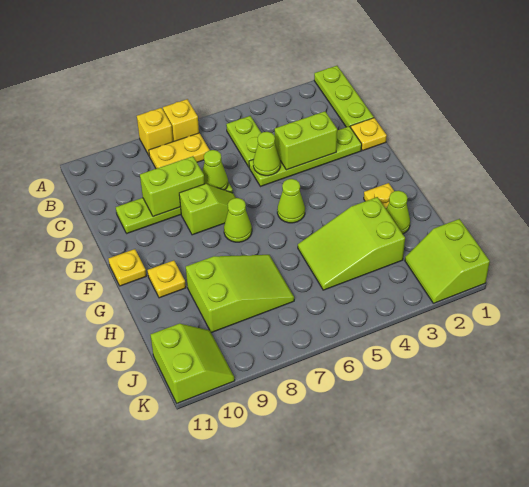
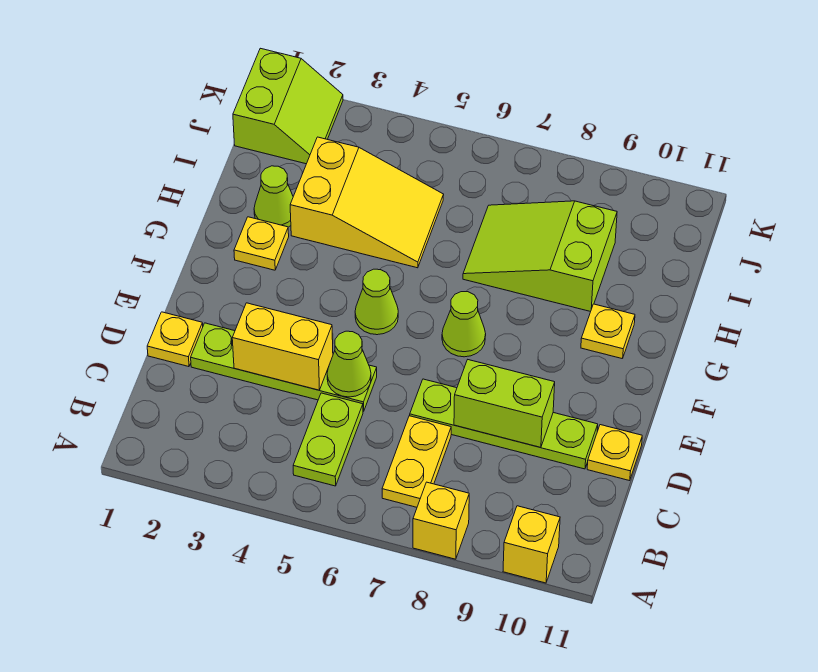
lime plate A1:C1 level 1 -> none
yellow brick A7 level 1 -> yellow brick A10 level 1
yellow plate B7:B8 level 1 -> yellow plate B7:C7 level 1
lime brick D3:D4 level 2 -> yellow brick D3:D4 level 2
lime cone D7 level 2 -> none
lime slope E7:E8 level 1 top 8 -> none
yellow plate F11 level 1 -> yellow plate D11 level 1
lime slope H3:I5 level 1 top 3 -> yellow slope H3:I5 level 1 top 3
lime slope J10:K11 level 1 top 11 -> none

